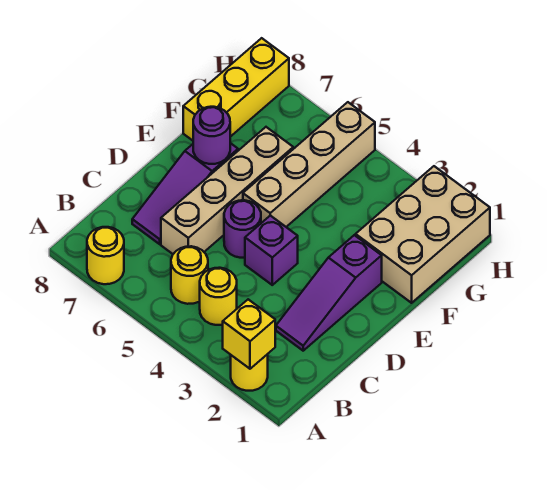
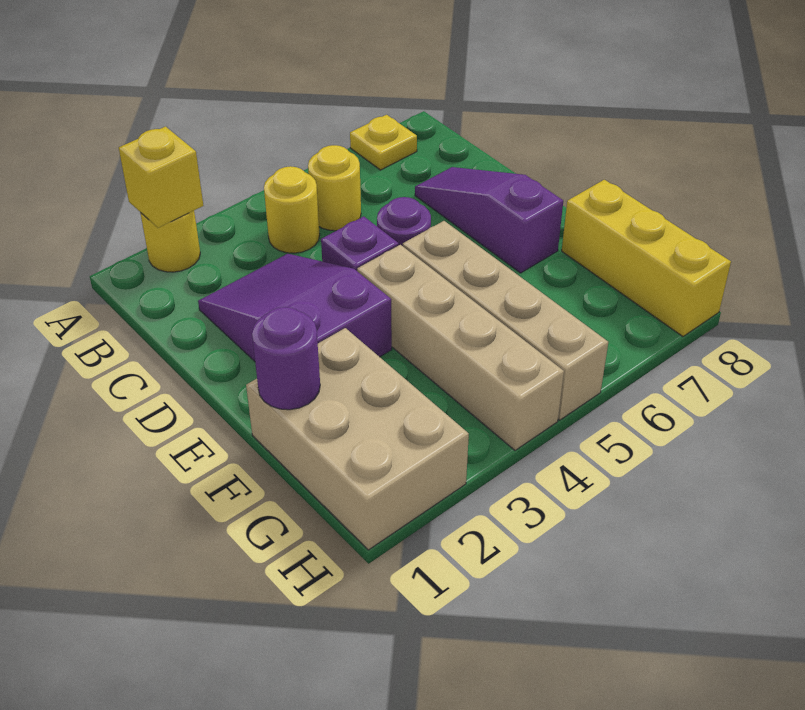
yellow round brick A7 level 1 -> yellow plate A7 level 1
purple slope C2:E2 level 1 top E -> purple slope C2:E3 level 1 top E
tan brick C6:F6 level 1 -> tan brick E4:H4 level 1
purple round brick E7 level 2 -> purple round brick F1 level 2

